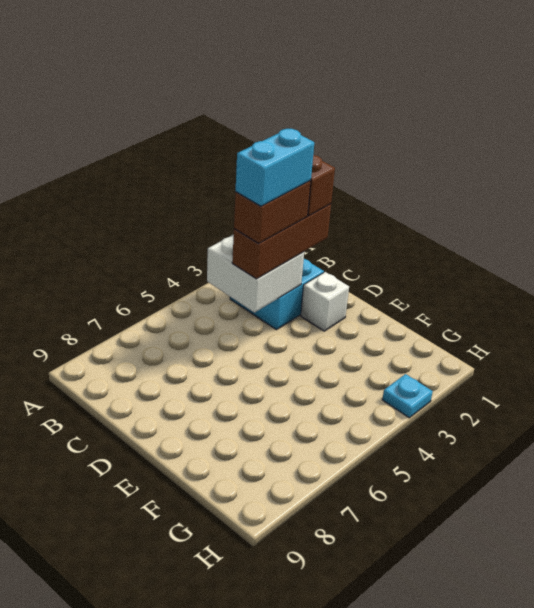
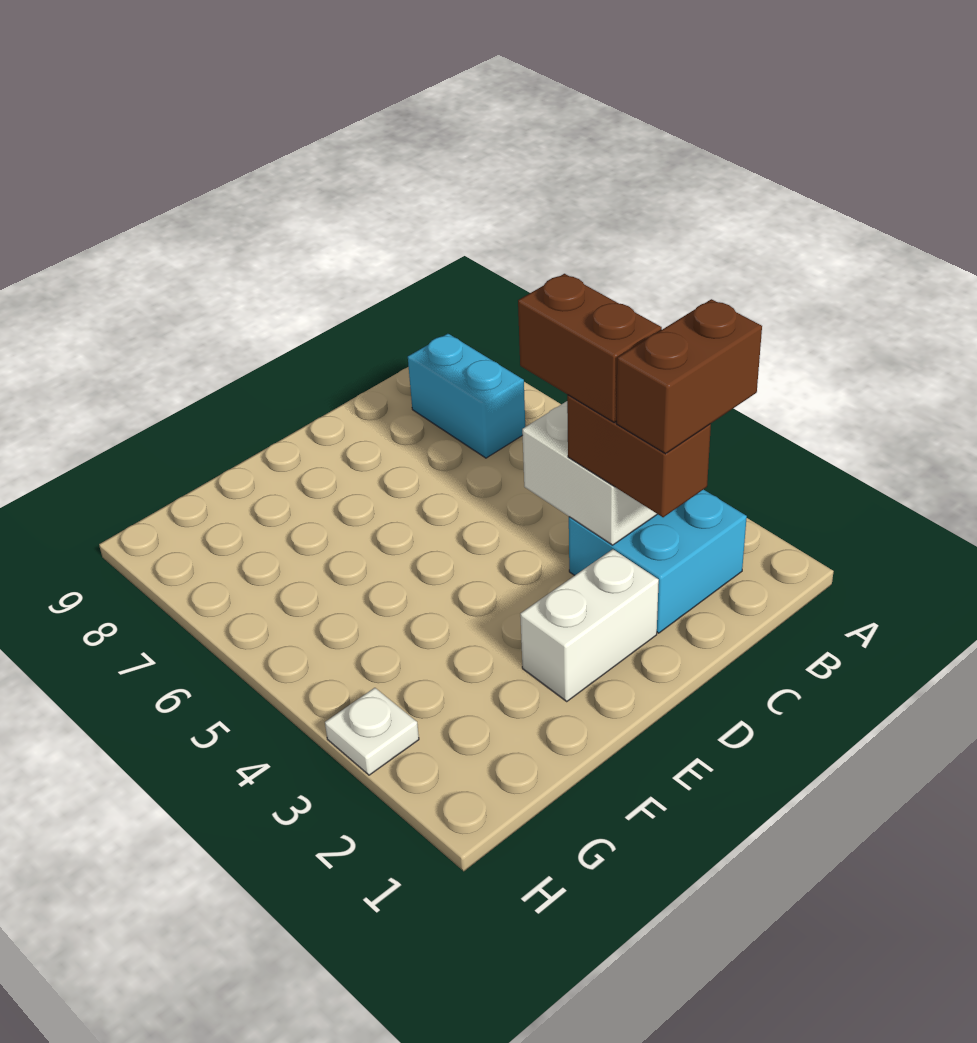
brown brick C2:C4 level 3 -> brown brick C2:C3 level 3
cyan brick C3:C4 level 5 -> cyan brick B7:B8 level 1
white brick D2 level 1 -> white brick D2:E2 level 1
cyan plate H3 level 1 -> white plate H3 level 1

